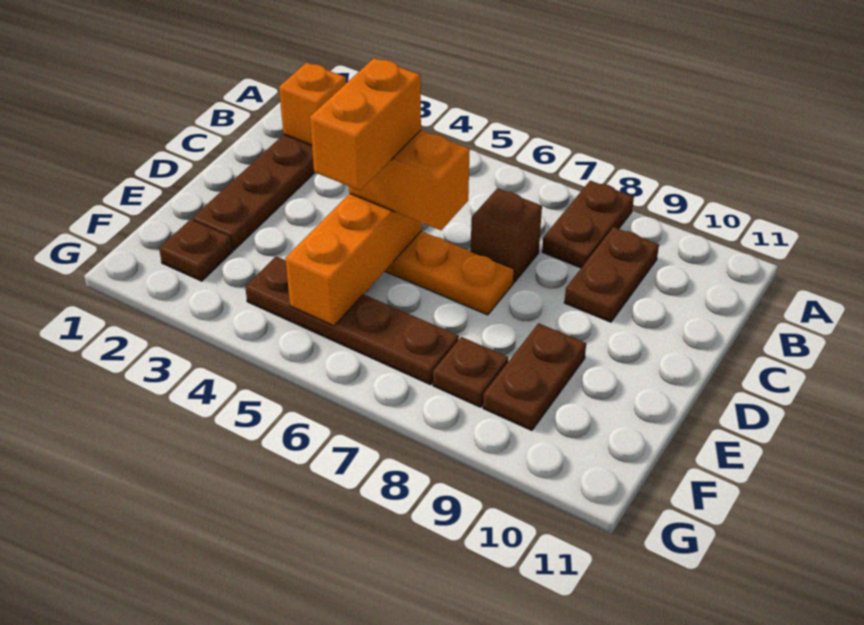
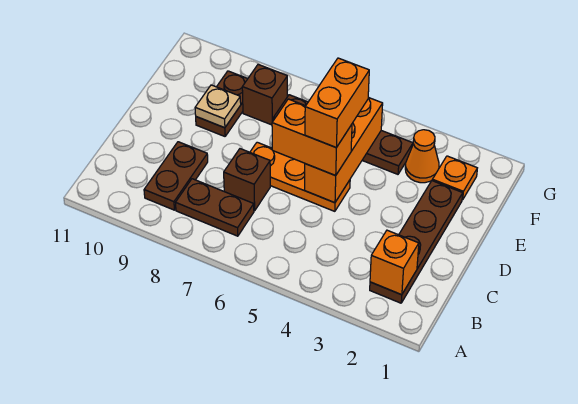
brown plate A8:B8 level 1 -> brown plate B7:B8 level 1
none -> tan plate E9 level 2
brown plate F2 level 1 -> orange plate F2 level 1
none -> orange cone F3 level 1
brown plate F8 level 1 -> brown brick F8 level 1

